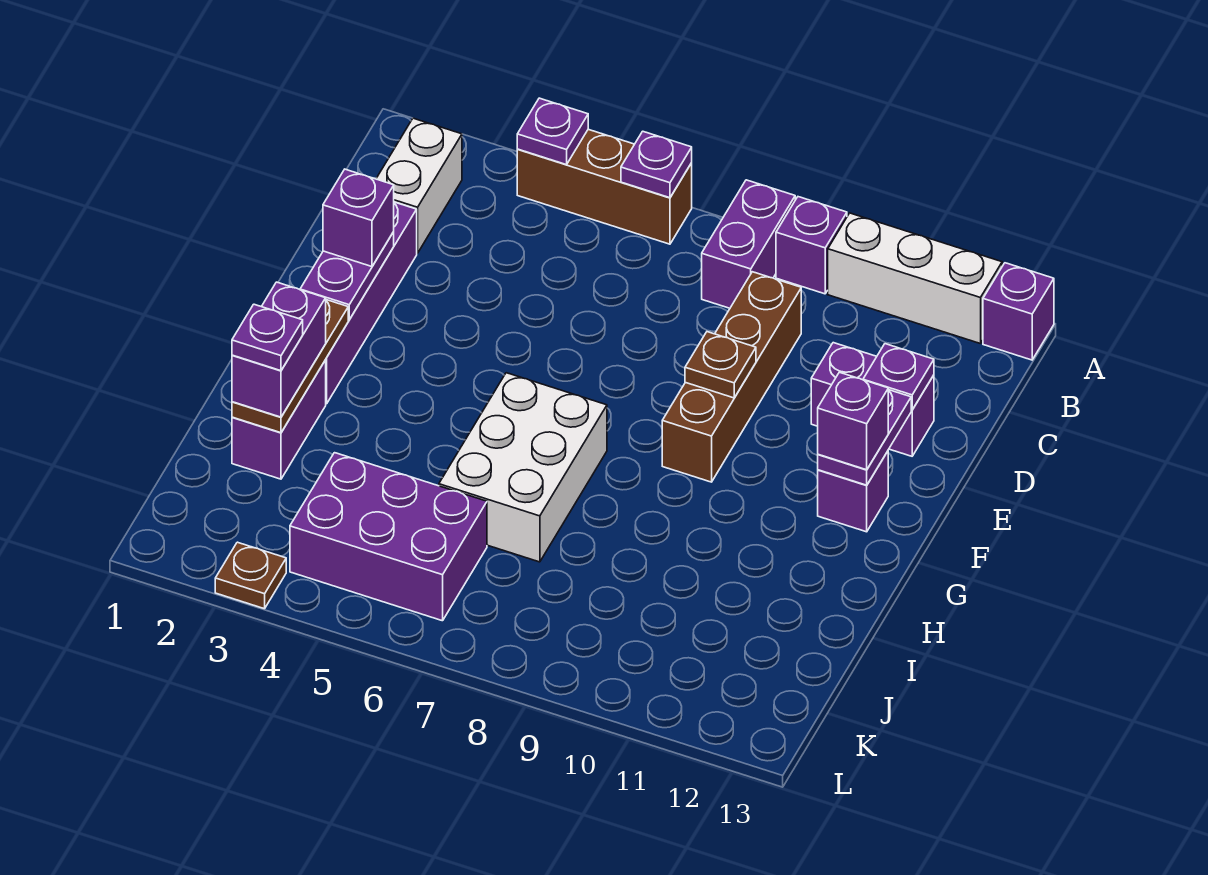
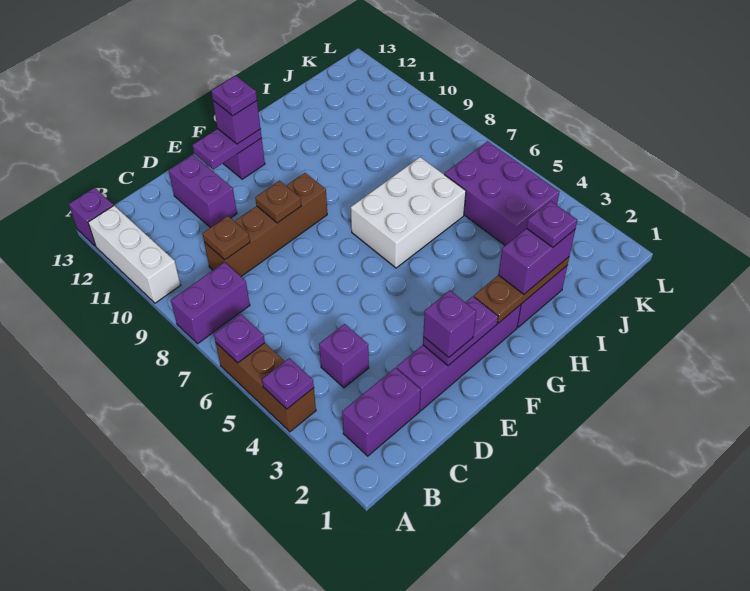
purple brick A9 level 1 -> purple brick C4 level 1
white brick B2:C2 level 1 -> purple brick B2:C2 level 1
purple plate D12 level 2 -> purple plate F12 level 4
brown plate L3 level 1 -> brown plate C9 level 2

